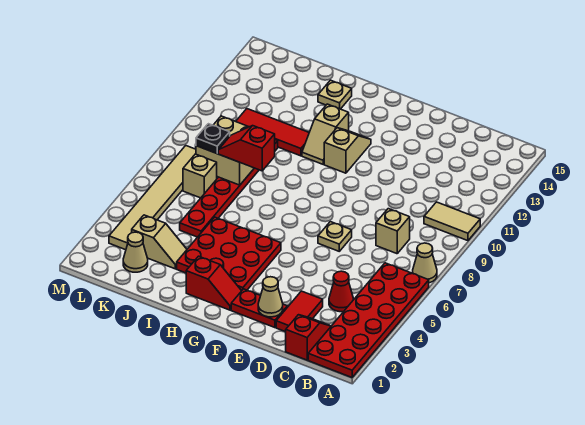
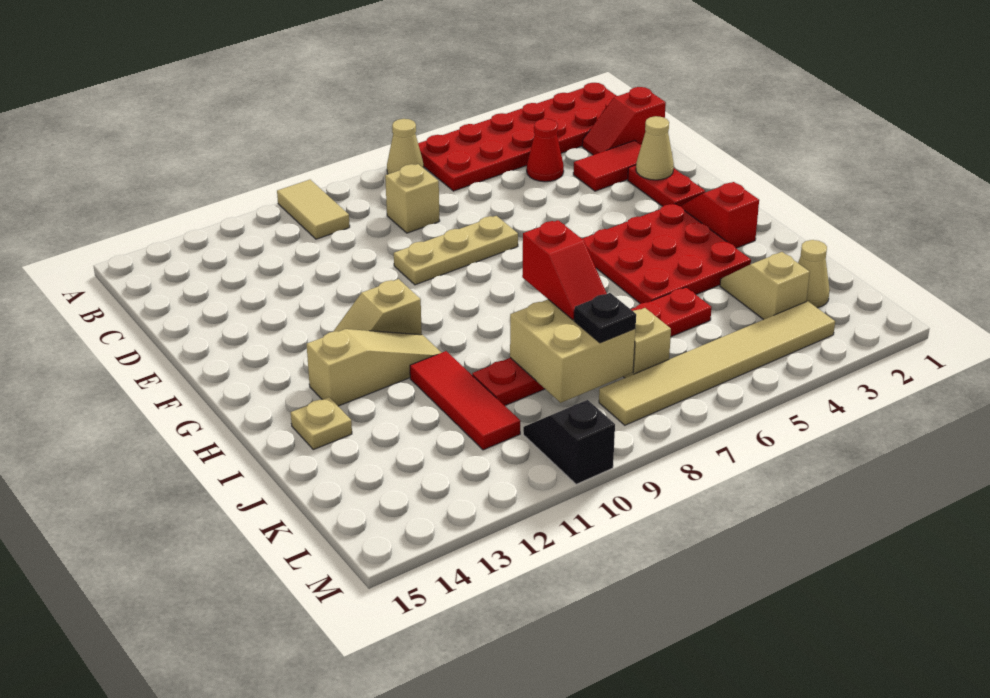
tan plate E7 level 1 -> tan plate E7:E9 level 1
tan slope H11:H12 level 1 top 12 -> tan slope H11:H13 level 1 top 13
none -> black slope L10:M10 level 1 top M

